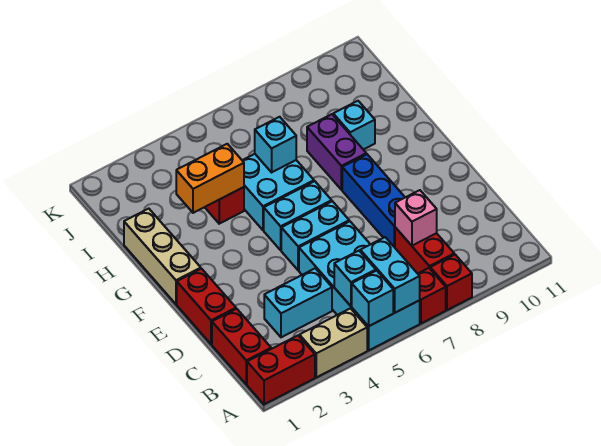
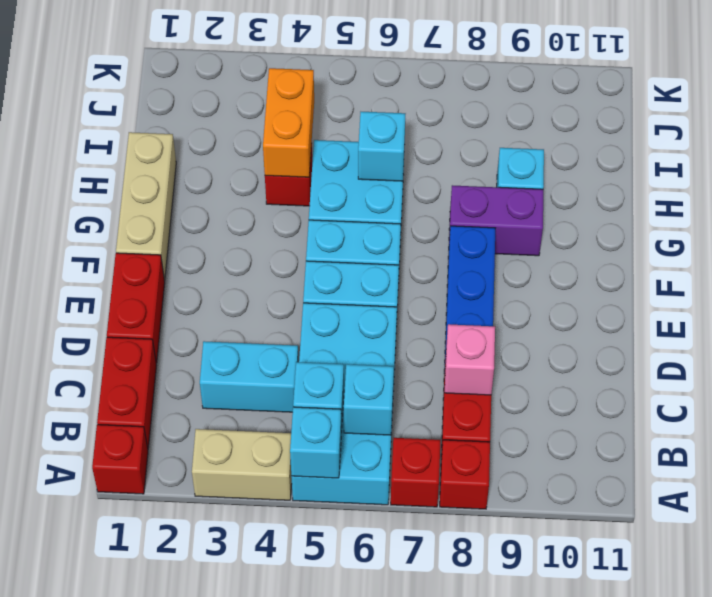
red brick A1:A2 level 1 -> red brick A1 level 1
cyan brick A6:B6 level 2 -> cyan brick B6 level 2
purple brick G8:H8 level 1 -> purple brick G8:G9 level 1
orange brick H3:H4 level 2 -> orange brick H4:I4 level 2

